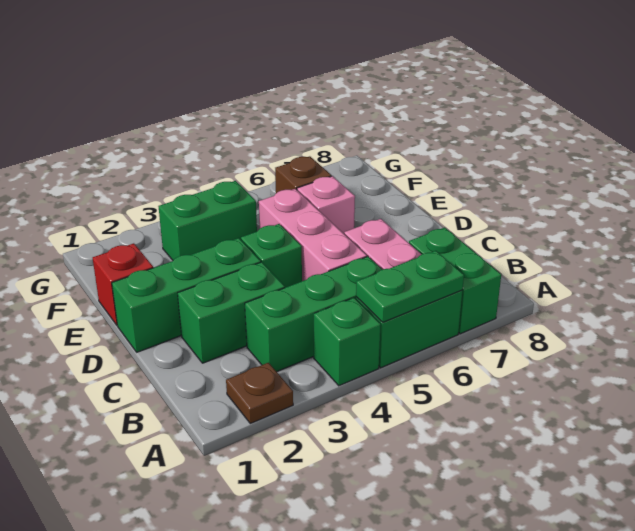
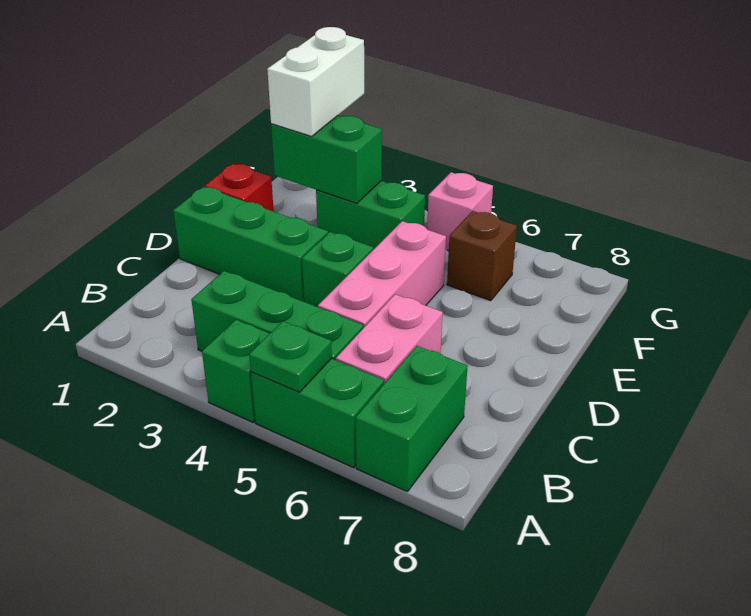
brown plate A2 level 1 -> none
green plate A5:A6 level 2 -> green plate A5 level 2
green brick C2:C3 level 1 -> green brick F2:F3 level 2
pink brick E6 level 1 -> pink brick G5 level 1
none -> white brick F2:G2 level 3

